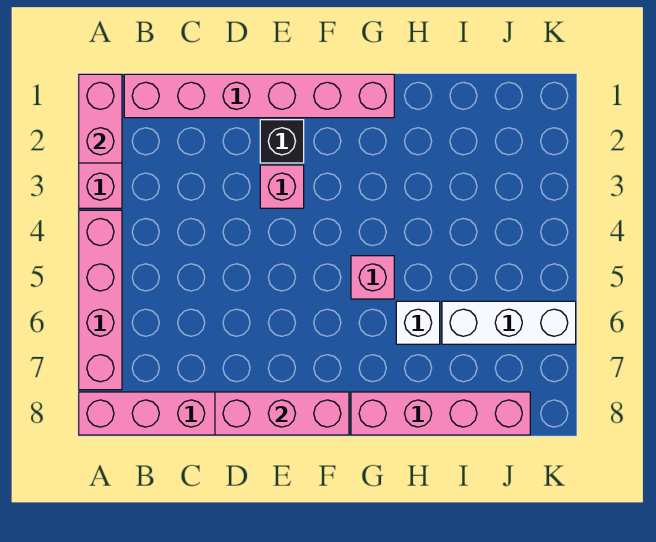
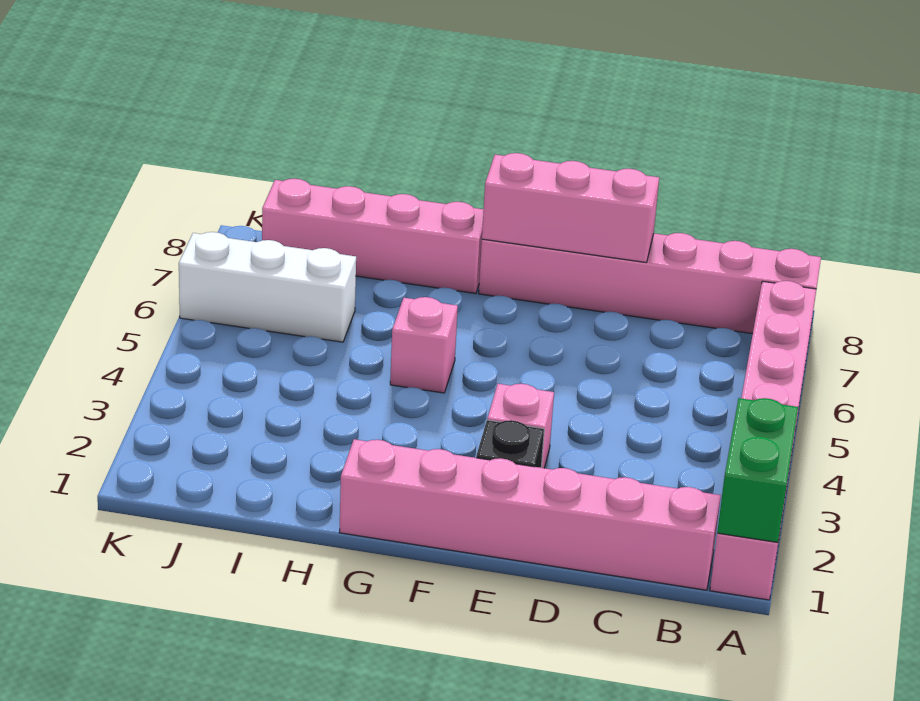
pink brick A1:A2 level 2 -> green brick A1:A2 level 2
white brick H6 level 1 -> none

